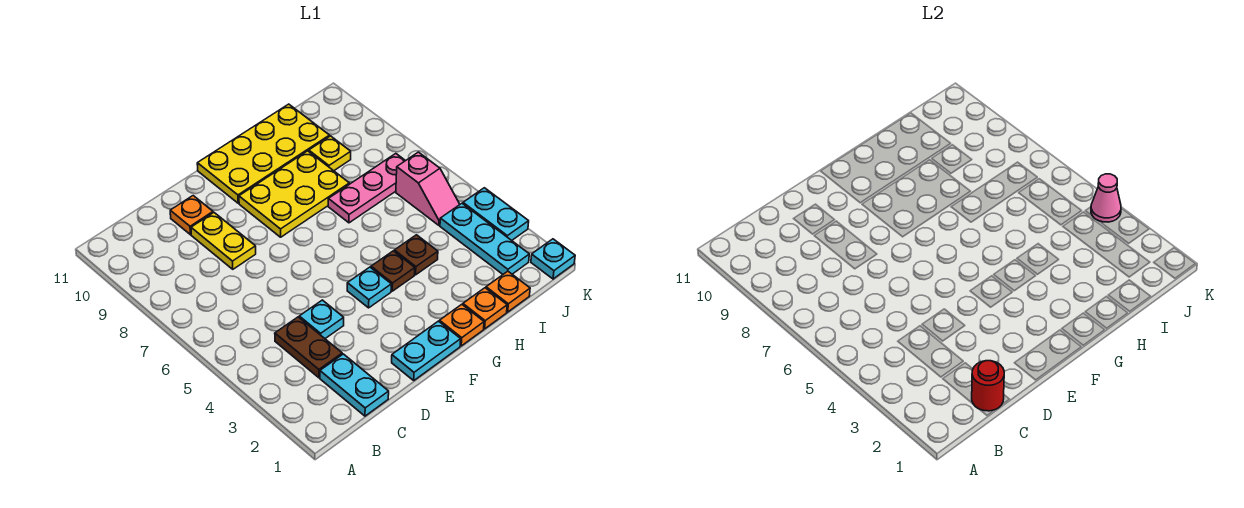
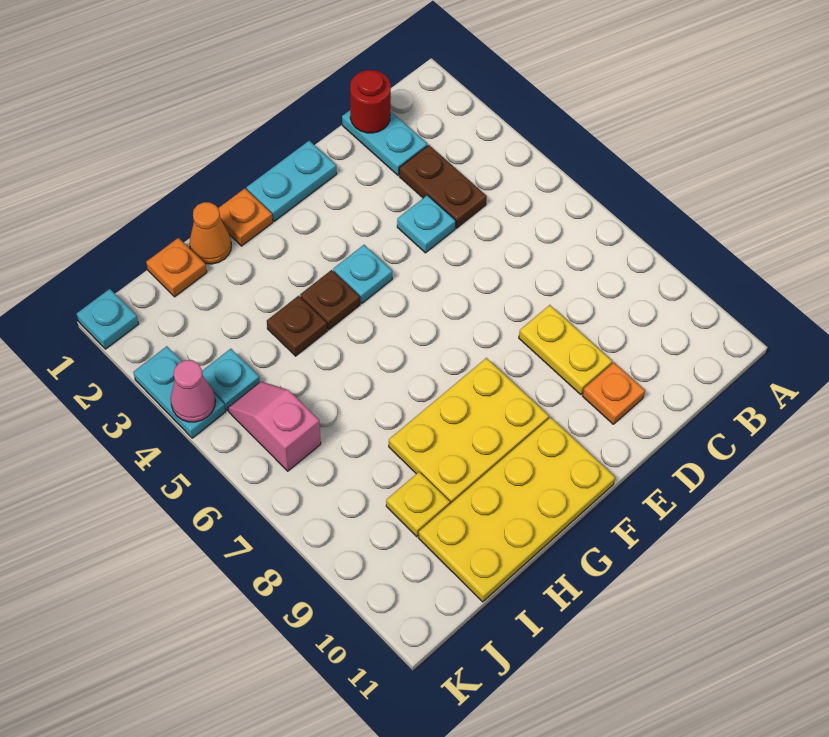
orange plate H1 level 1 -> orange cone H1 level 1
pink plate H7:J7 level 1 -> none
cyan plate J2:J4 level 1 -> cyan plate J4 level 1

